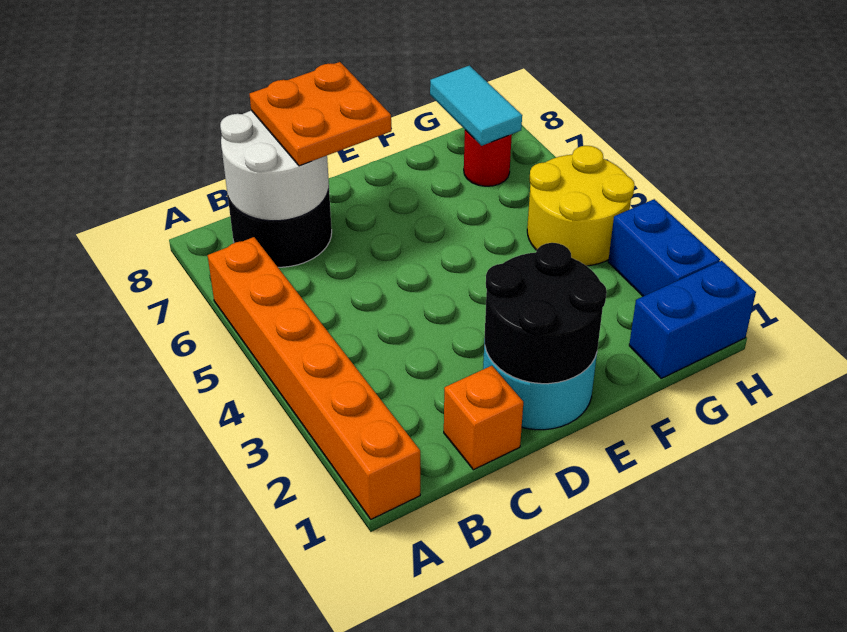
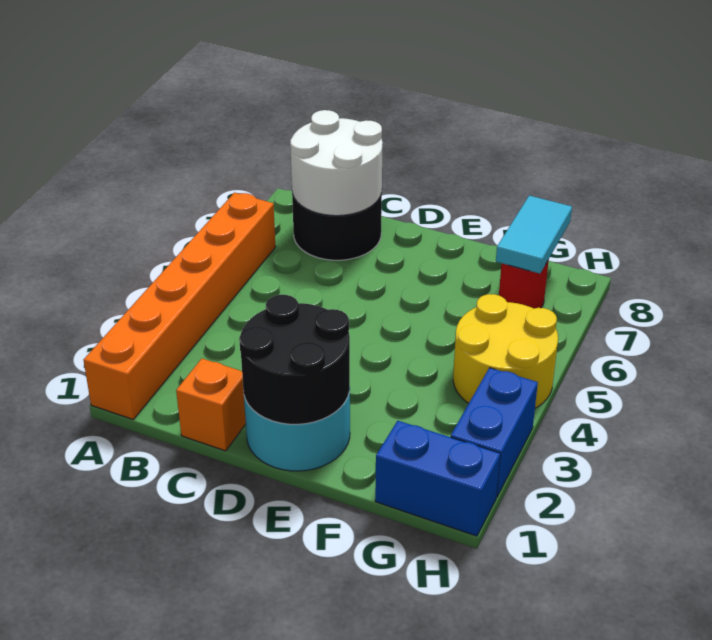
orange plate C7:D8 level 3 -> none

